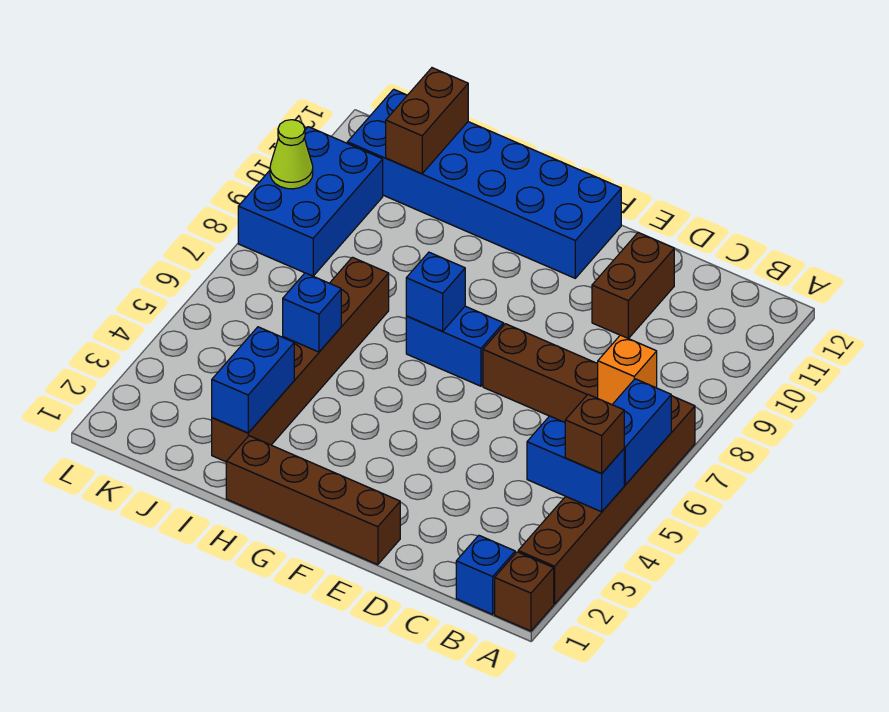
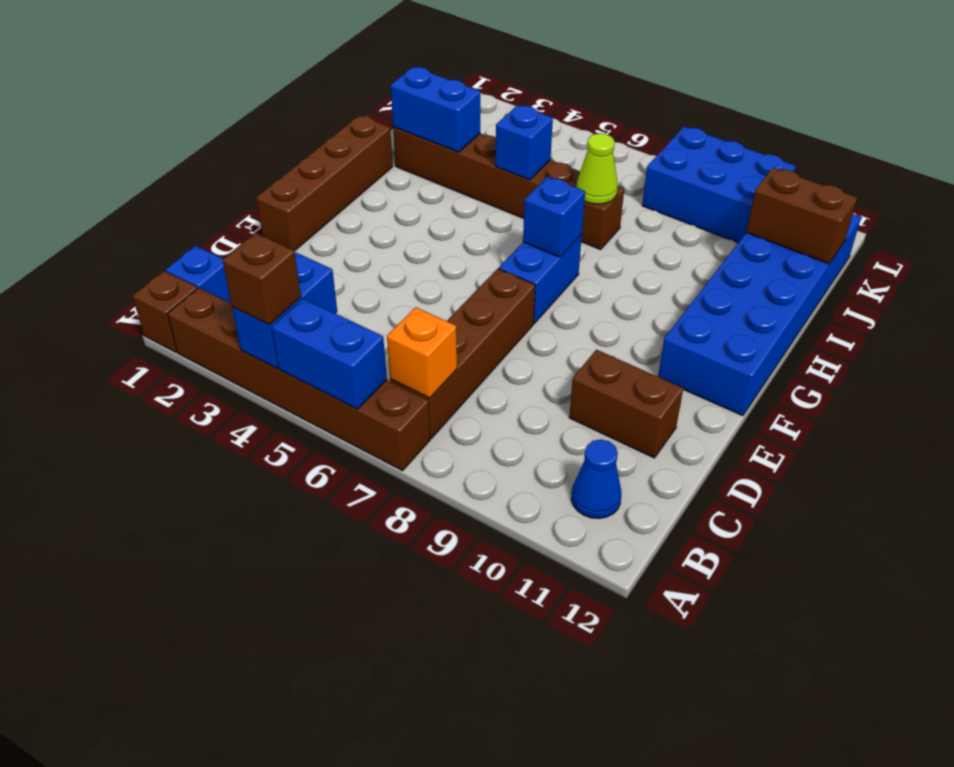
none -> blue cone B11 level 1
lime cone L9 level 2 -> lime cone I7 level 2

